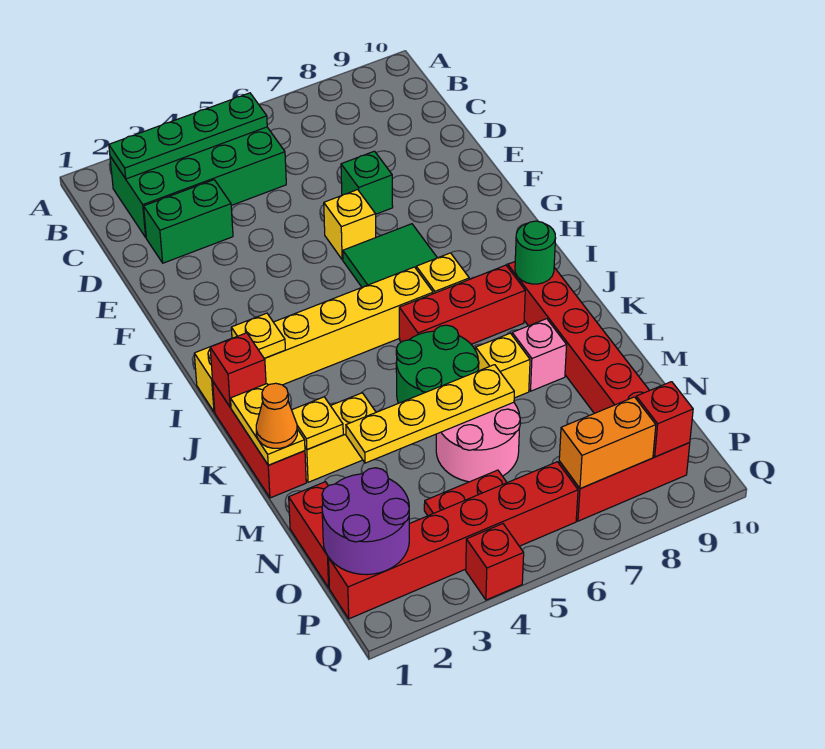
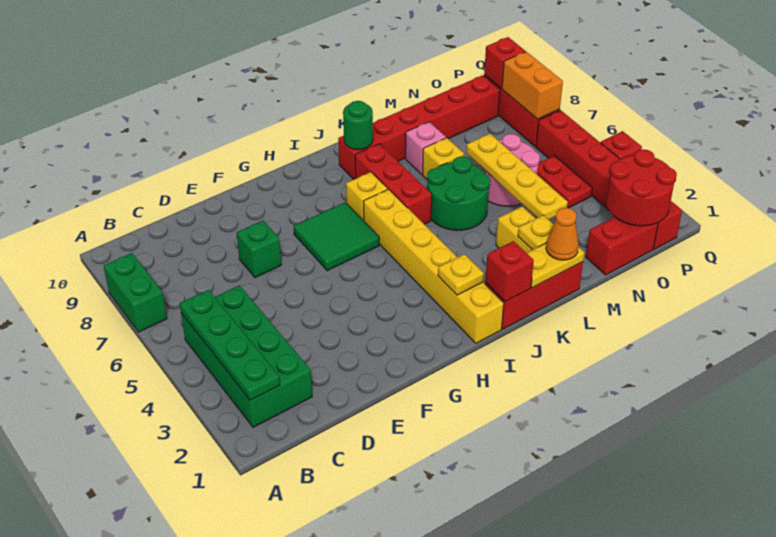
green brick D2:D3 level 1 -> green brick A7:A8 level 1
yellow brick F6 level 1 -> none
purple round brick O1:P2 level 2 -> red round brick O1:P2 level 2

